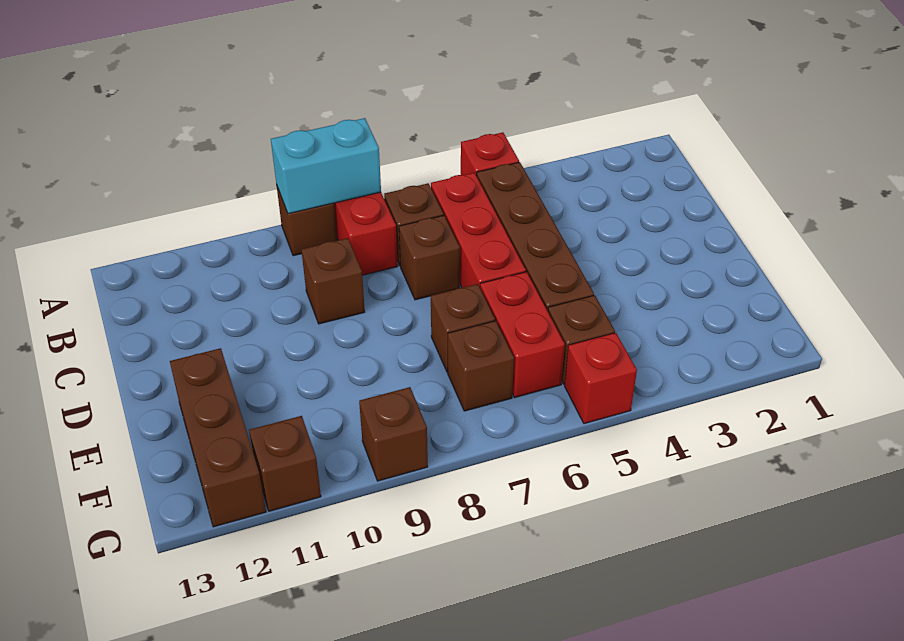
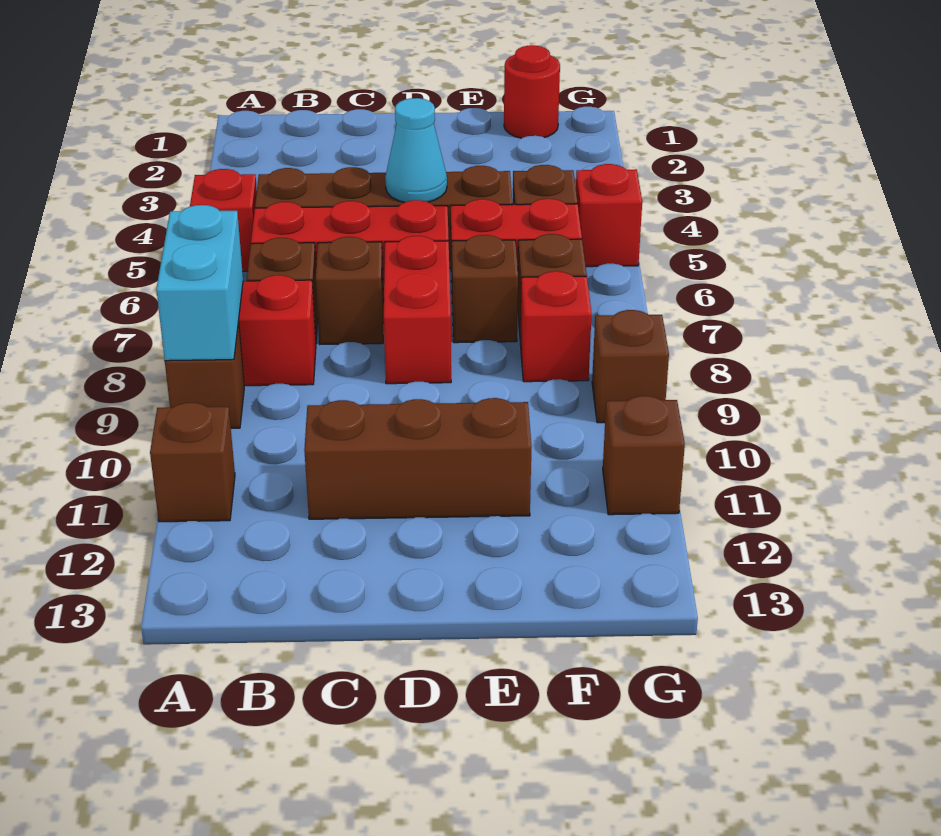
brown brick C9 level 1 -> brown brick A11 level 1
none -> cyan cone D5 level 2
none -> red brick D7:D8 level 1
brown brick E12:G12 level 1 -> brown brick C11:E11 level 1
none -> red round brick F1 level 1
none -> red brick F8 level 1

